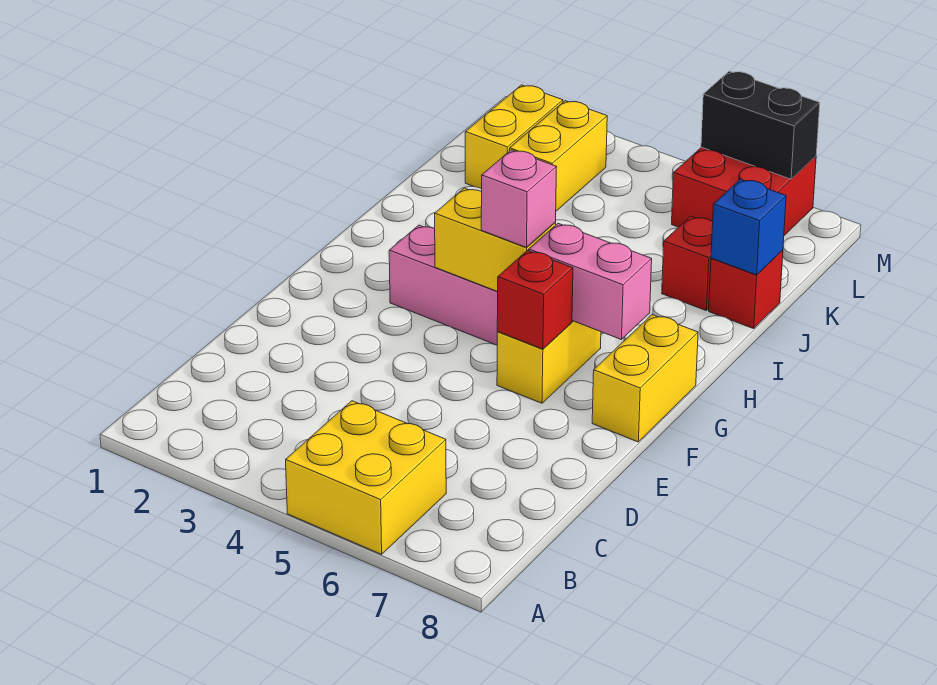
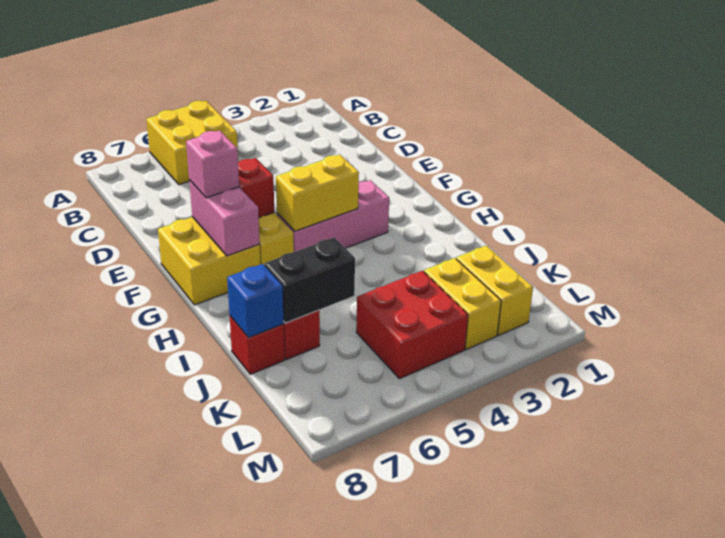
yellow brick F8:G8 level 1 -> yellow brick F7:G8 level 1
pink brick G5 level 3 -> pink brick F7 level 3
pink brick G6:G7 level 2 -> pink brick F7:G7 level 2
red brick L6:M7 level 1 -> red brick K4:L5 level 1
black brick M6:M7 level 2 -> black brick J6:J7 level 2

